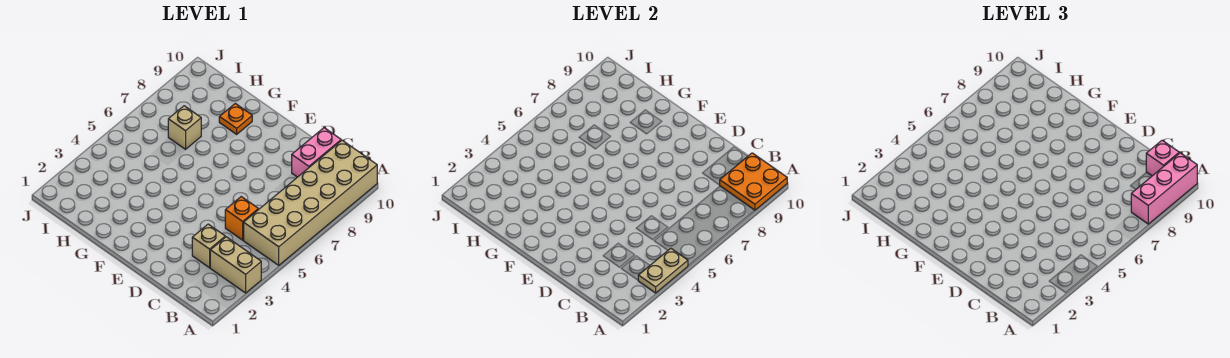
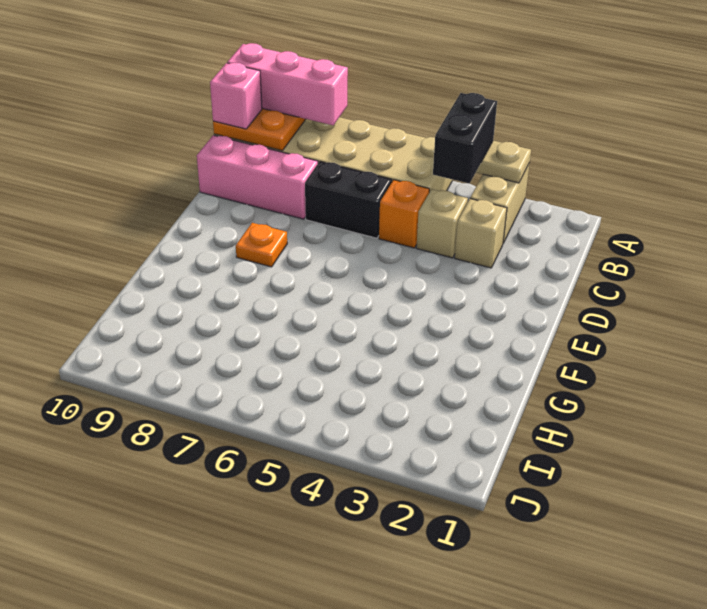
none -> black brick A4:B4 level 3
none -> black brick C6:C7 level 1
pink brick C9:C10 level 1 -> pink brick C8:C10 level 1
orange plate G9 level 1 -> orange plate E8 level 1
tan brick H7 level 1 -> tan brick C4 level 1

